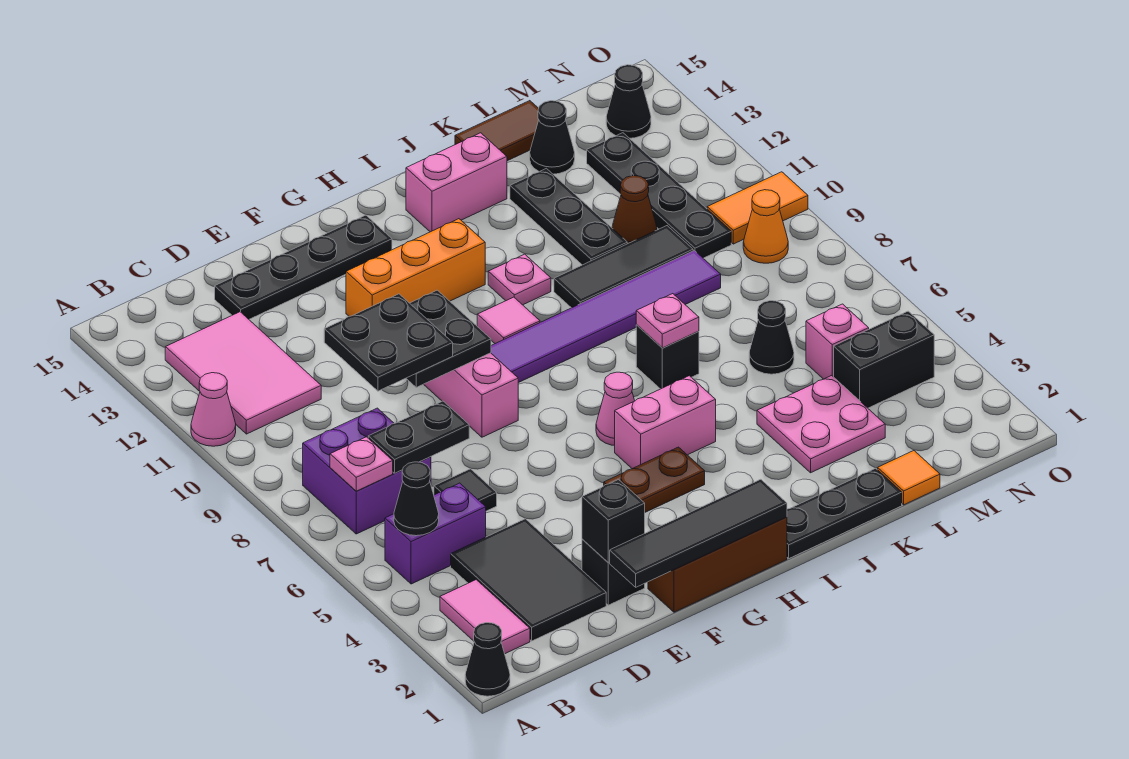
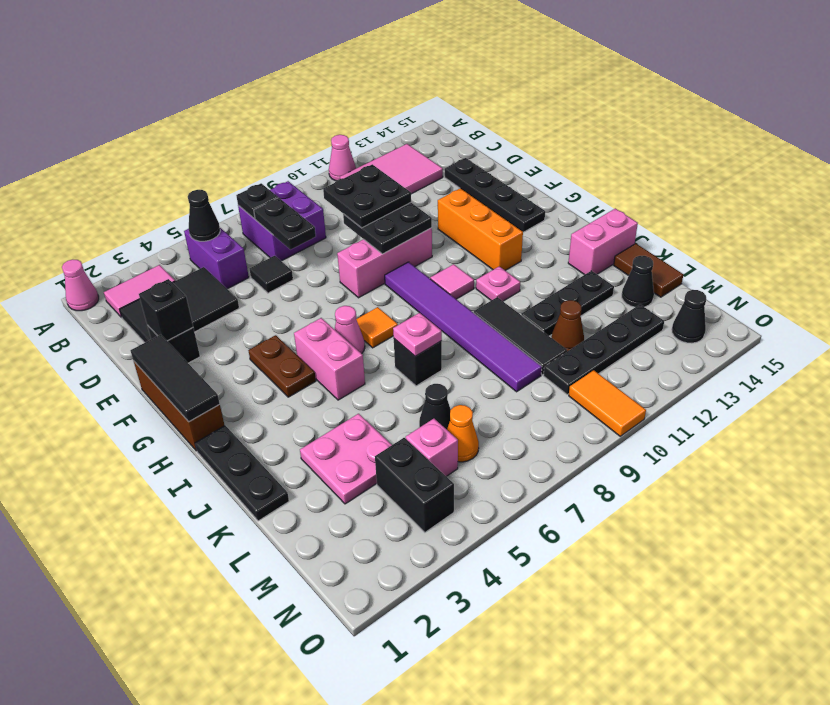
black cone A1 level 1 -> pink cone A1 level 1
pink plate B7 level 2 -> black plate B7 level 2
black tile E1:H1 level 2 -> black tile F1:H1 level 2
pink brick I14:J14 level 1 -> pink brick J14:J15 level 1
orange tile L1 level 1 -> orange tile H7 level 1
orange cone N9 level 1 -> orange cone M6 level 1

